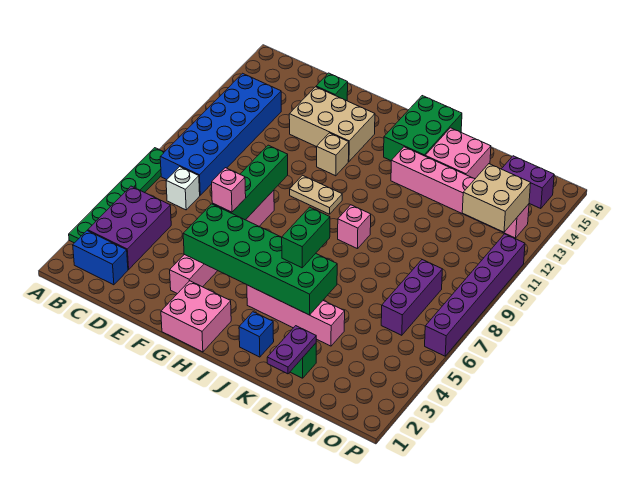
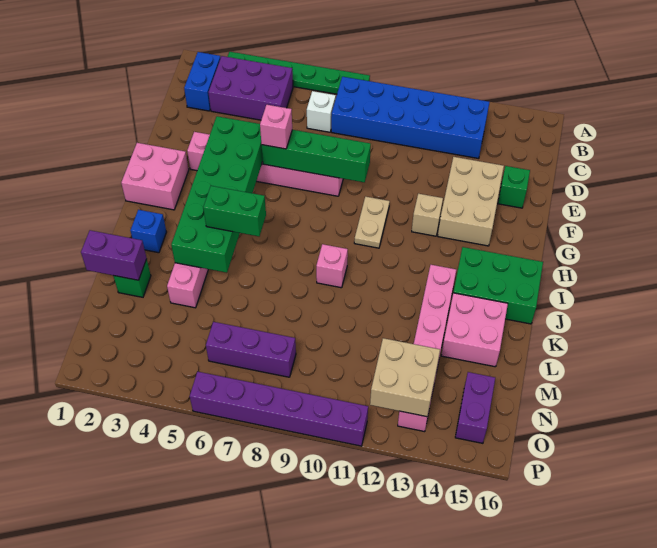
purple plate L1:L2 level 2 -> purple brick L1:L2 level 2

